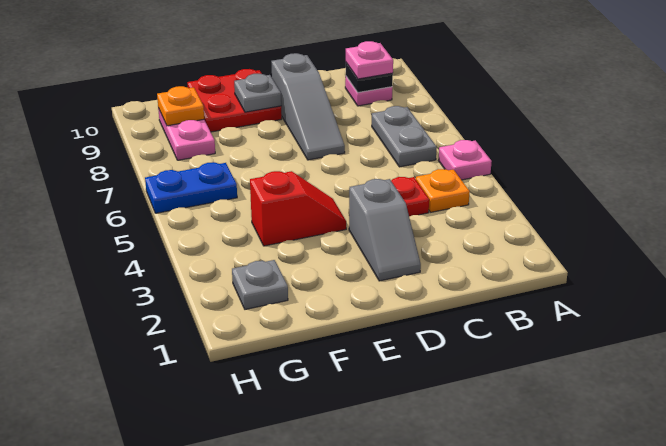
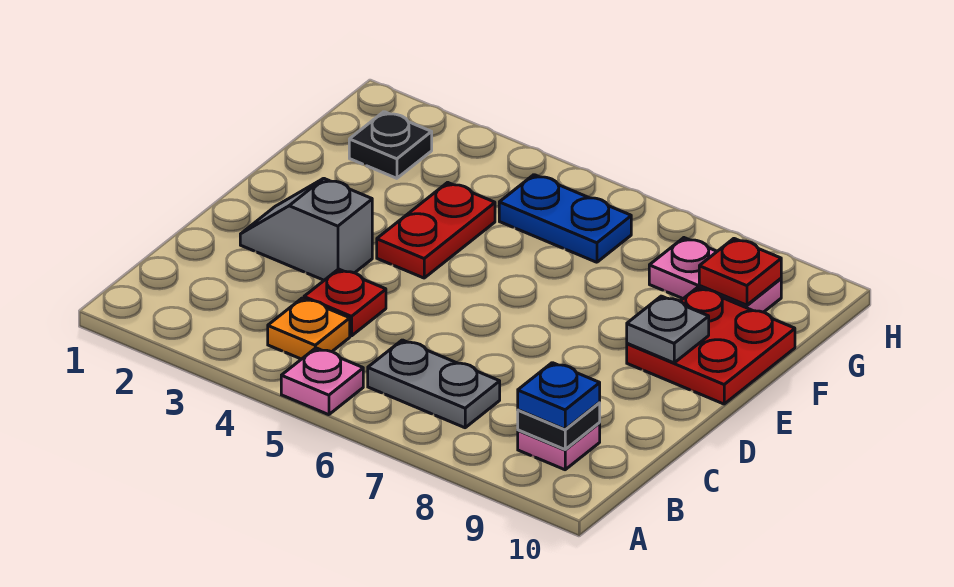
pink plate B9 level 3 -> blue plate B9 level 3
grey slope D7:D9 level 1 top 9 -> none
red slope E4:F4 level 1 top F -> red plate E4:F4 level 1
grey plate G2 level 1 -> black plate G2 level 1
blue plate G6:H6 level 1 -> blue plate G5:G6 level 1
orange plate G9 level 2 -> red plate G9 level 2

